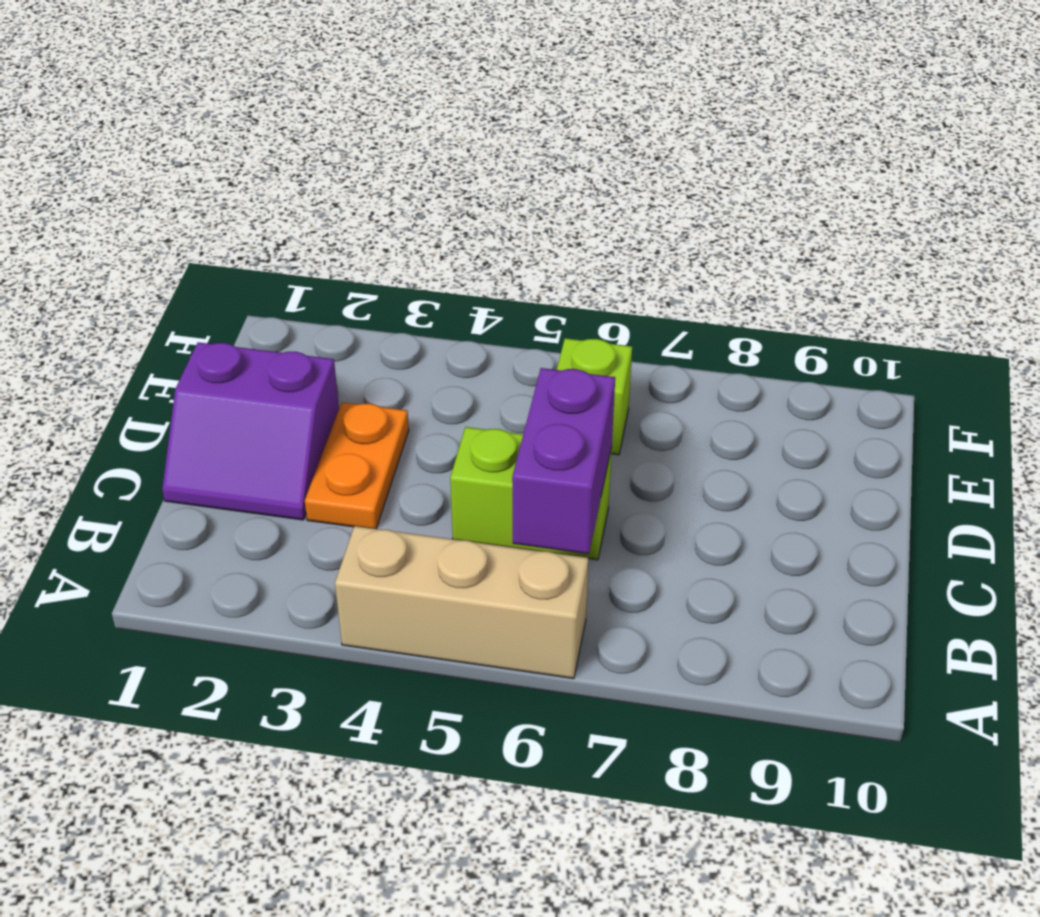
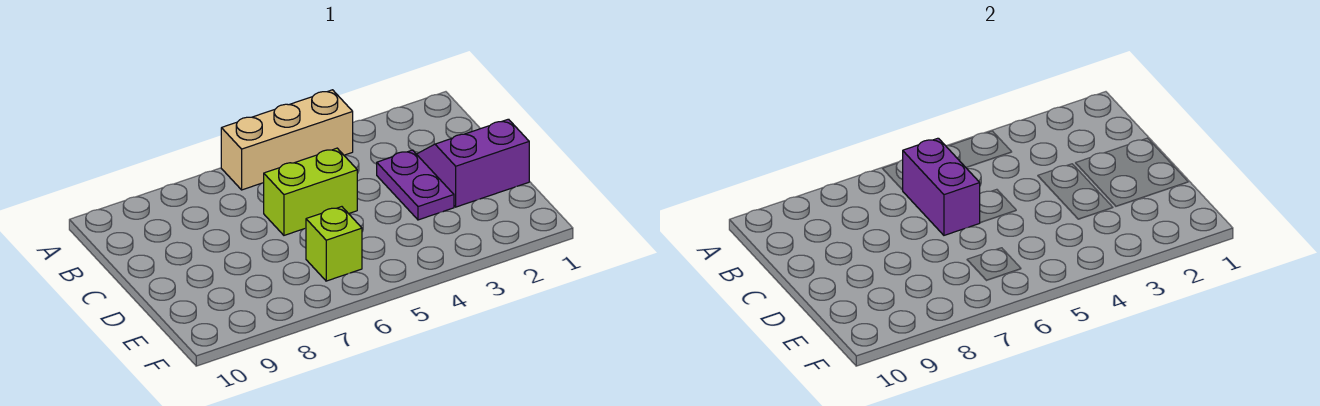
orange plate C3:D3 level 1 -> purple plate C3:D3 level 1

